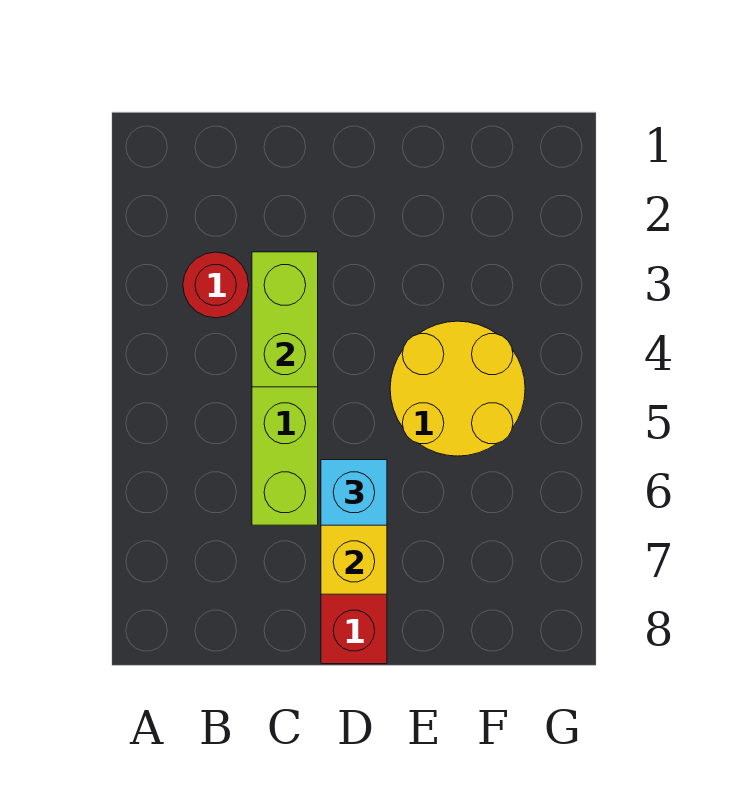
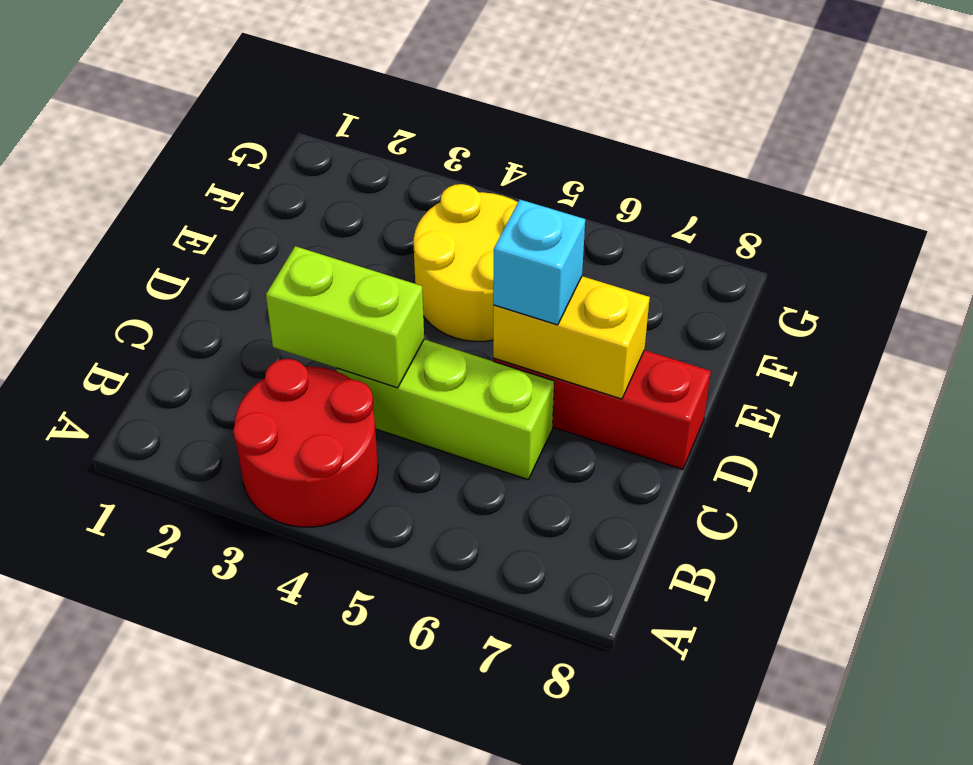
red round brick B3 level 1 -> red round brick A3:B4 level 1

